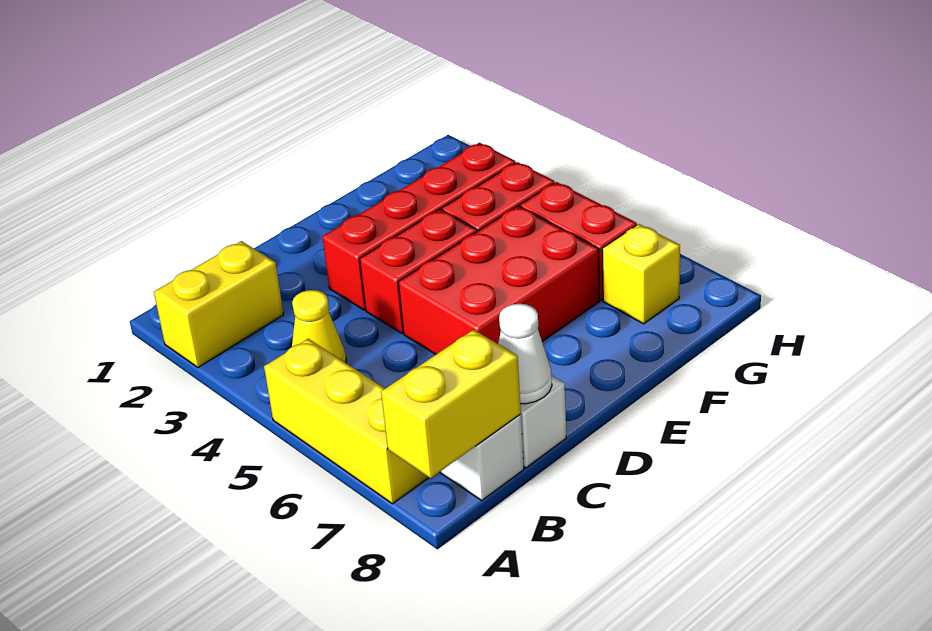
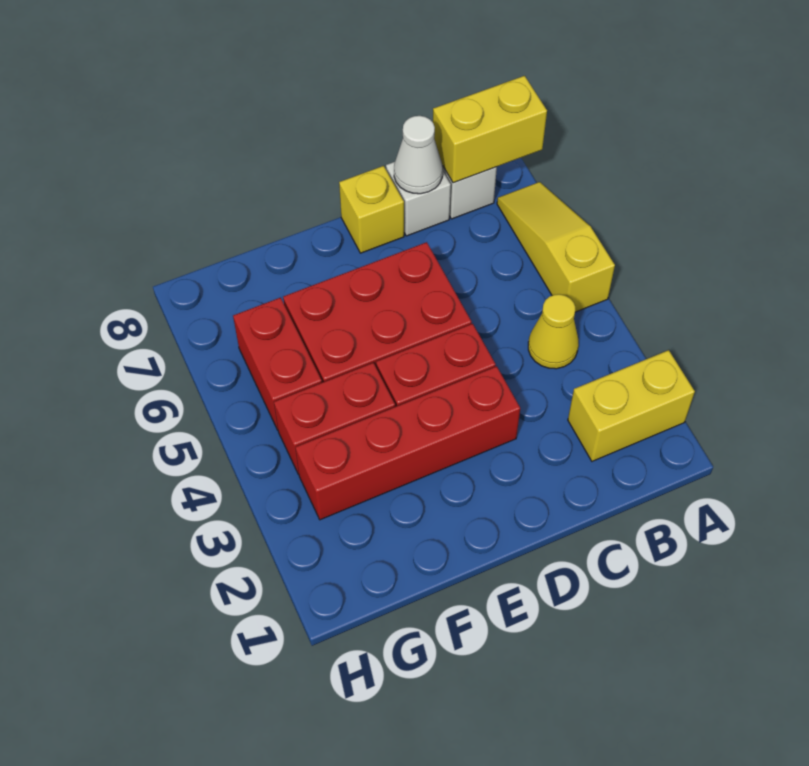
yellow brick A5:A7 level 1 -> yellow slope A5:A7 level 1 top 5
yellow brick G7 level 1 -> yellow brick D8 level 1

